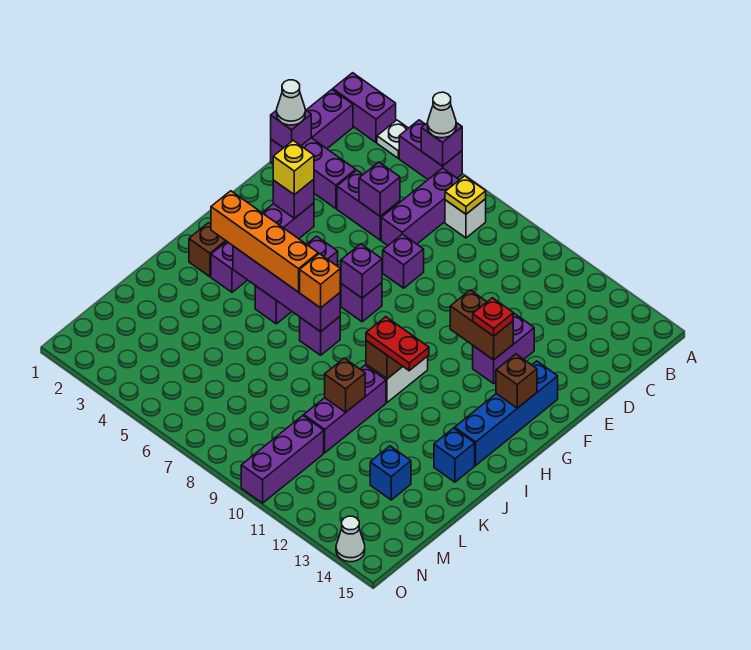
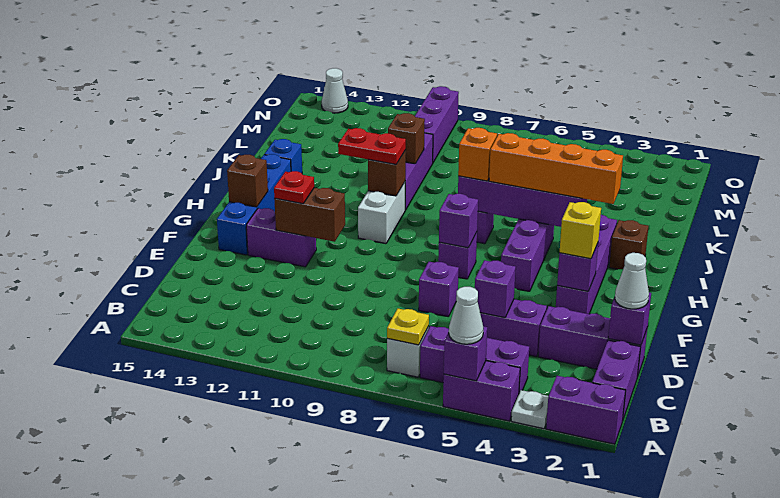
purple brick B6:D6 level 1 -> purple brick B4:B6 level 1
purple brick E12:F12 level 1 -> purple brick F12:F13 level 1
blue brick L13 level 1 -> none

